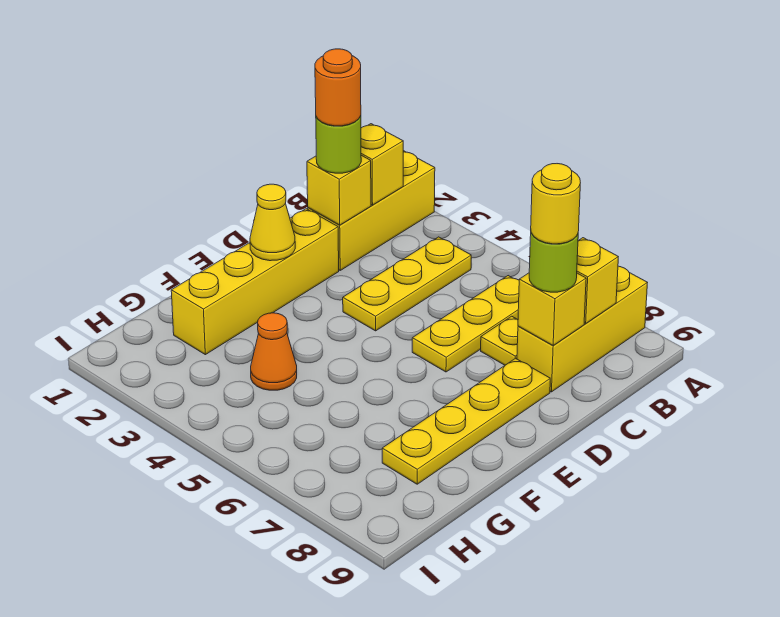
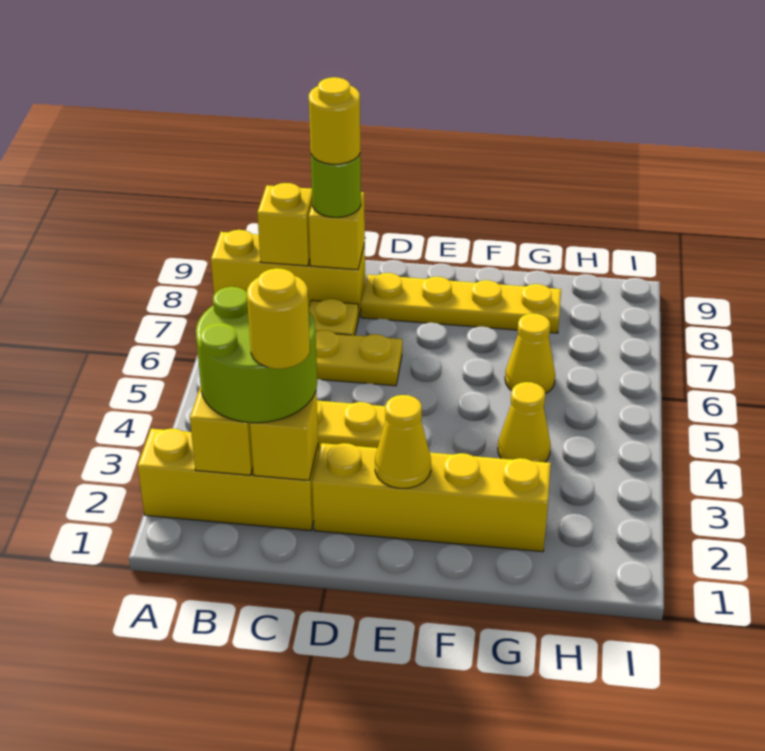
lime round brick C2 level 3 -> lime round brick B2:C3 level 3
orange round brick C2 level 4 -> yellow round brick C2 level 4
orange cone G4 level 1 -> yellow cone G4 level 1
none -> yellow cone G6 level 1

